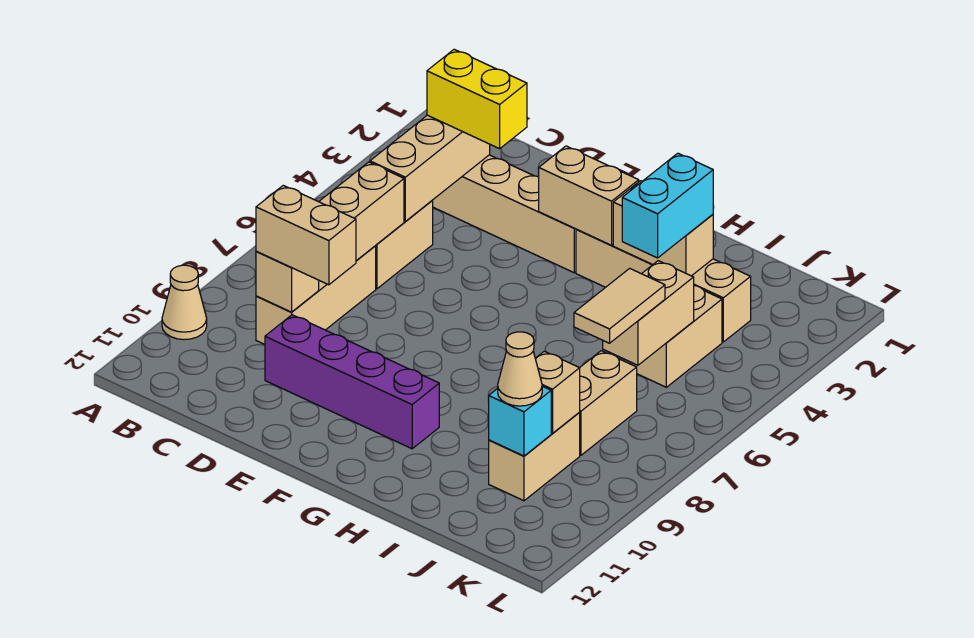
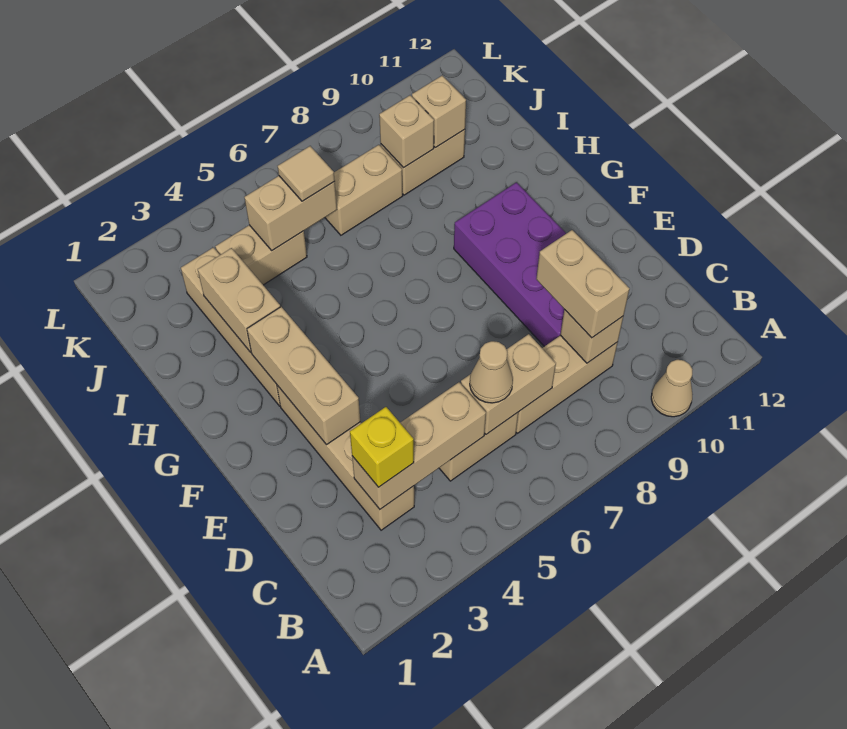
yellow brick C3:D3 level 3 -> yellow brick C3 level 3
purple brick D10:G10 level 1 -> purple brick D9:G10 level 1
tan brick F3:G3 level 2 -> tan brick E3:G3 level 2
cyan brick I3:I4 level 3 -> none
tan tile J6:J7 level 3 -> tan tile J6 level 3
cyan brick J10 level 2 -> tan brick J10 level 2
tan cone J10 level 3 -> tan cone C6 level 3

